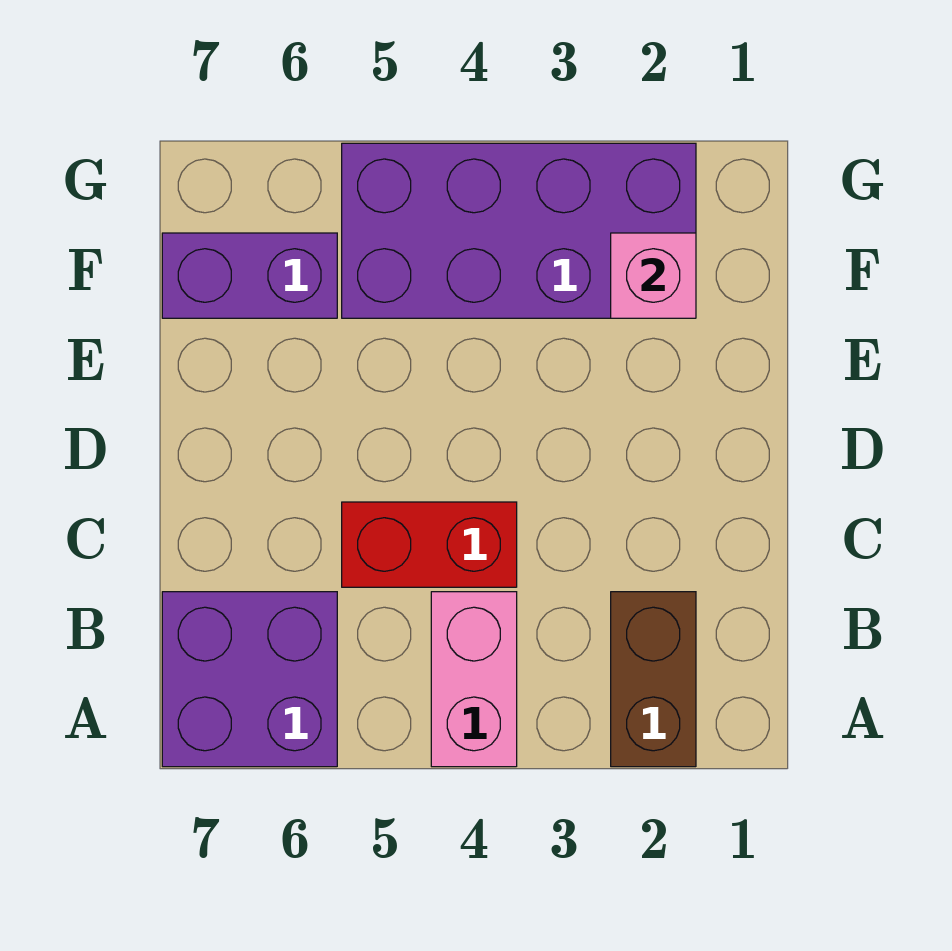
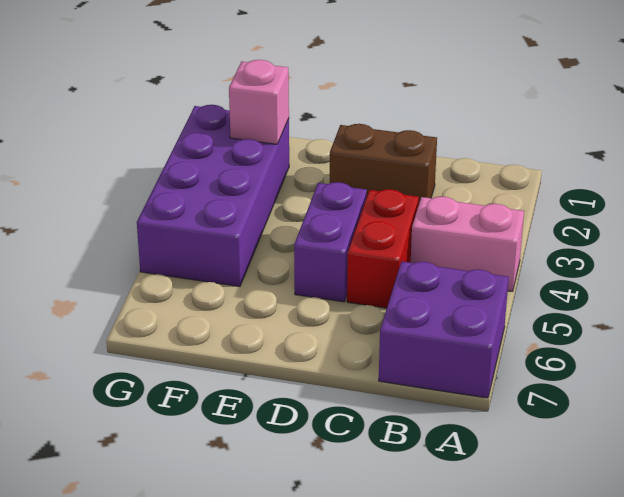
brown brick A2:B2 level 1 -> brown brick C2:D2 level 1
purple brick F6:F7 level 1 -> purple brick D4:D5 level 1

